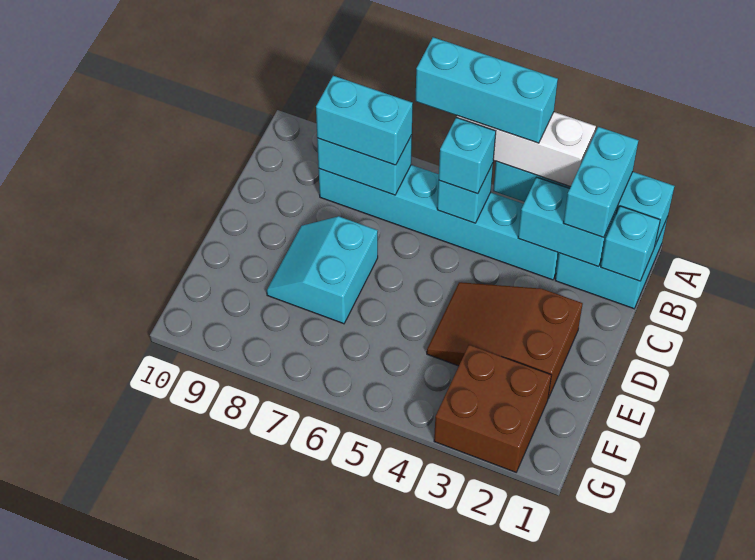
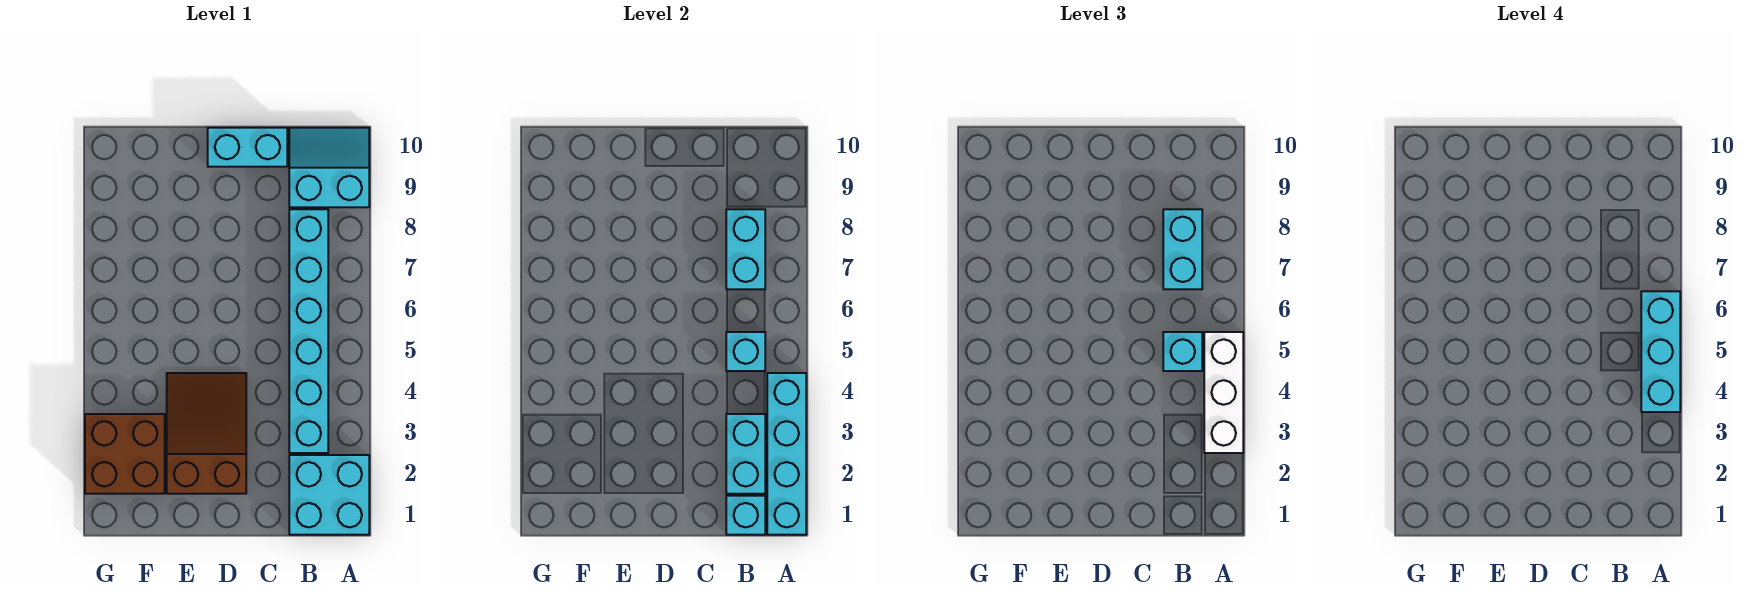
cyan brick A2:B2 level 3 -> cyan brick C10:D10 level 1
cyan slope D7:E8 level 1 top 7 -> cyan slope A9:B10 level 1 top 9

